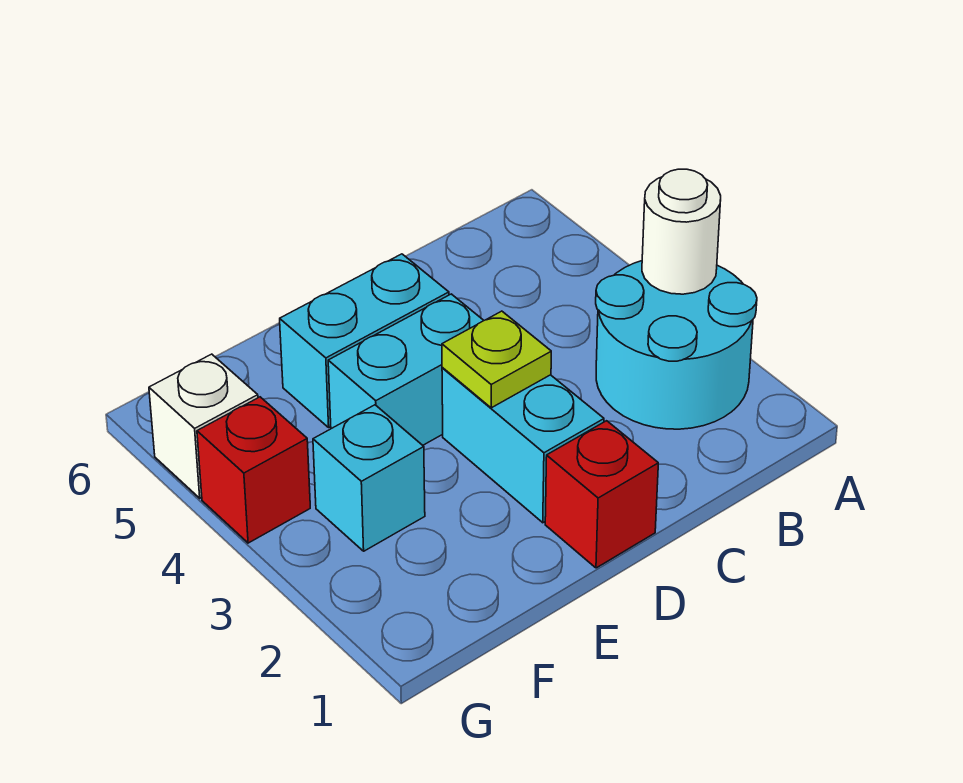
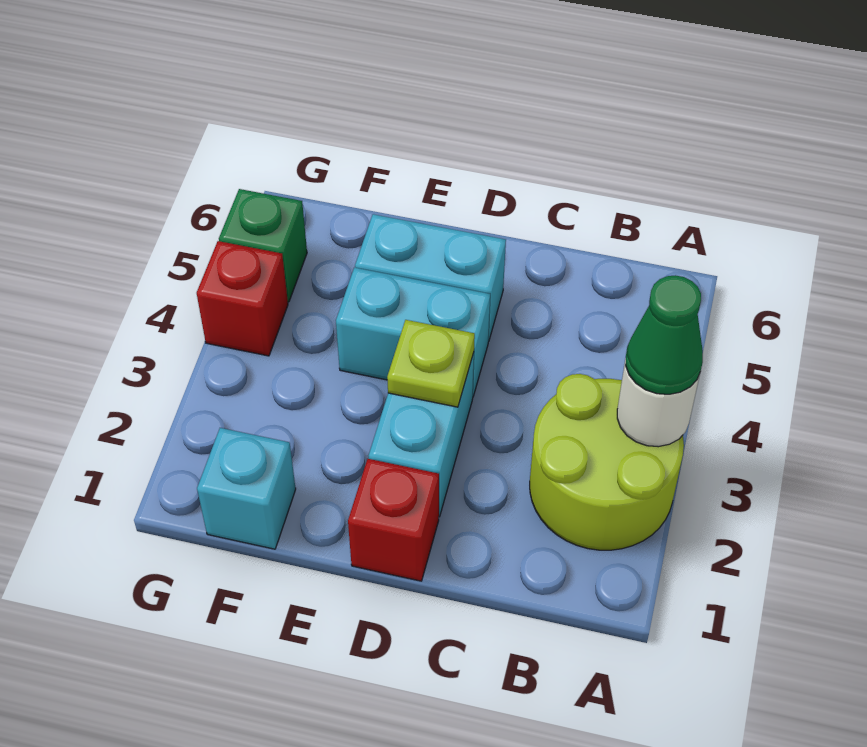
cyan round brick A2:B3 level 1 -> lime round brick A2:B3 level 1
none -> green cone A3 level 3
cyan brick F3 level 1 -> cyan brick F1 level 1
white brick G5 level 1 -> green brick G5 level 1

